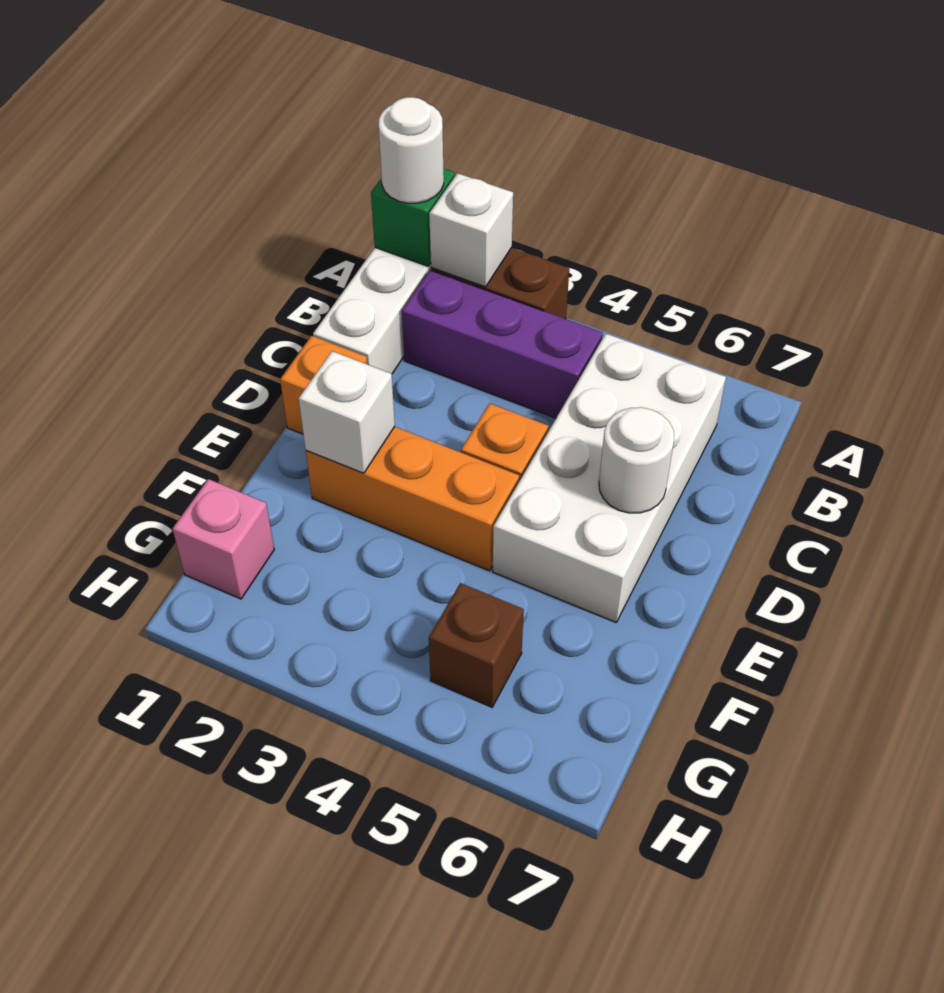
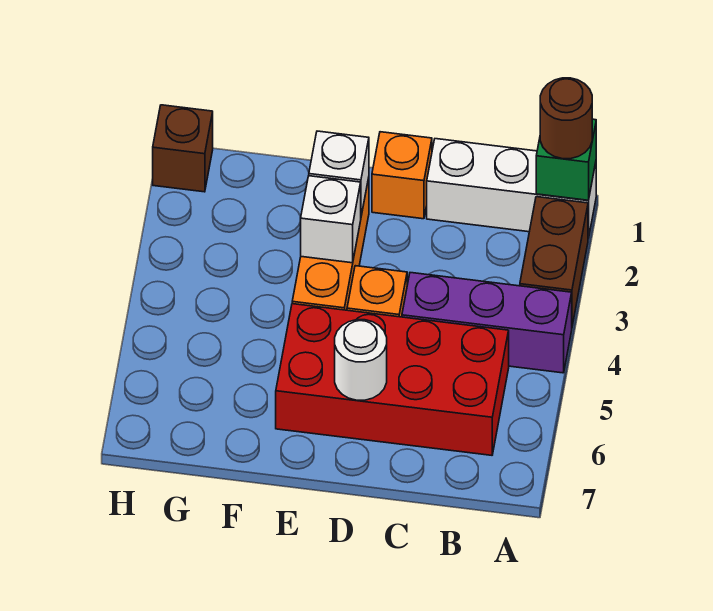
white round brick A1 level 3 -> brown round brick A1 level 3
white brick A2 level 2 -> white brick E3 level 2
purple brick B2:B4 level 1 -> purple brick A4:C4 level 1
white brick B5:E6 level 1 -> red brick B5:E6 level 1
pink brick G1 level 1 -> none
brown brick G5 level 1 -> brown brick H1 level 1

